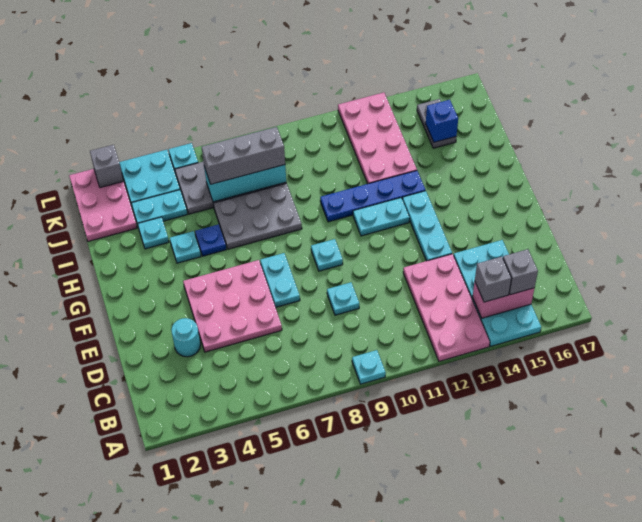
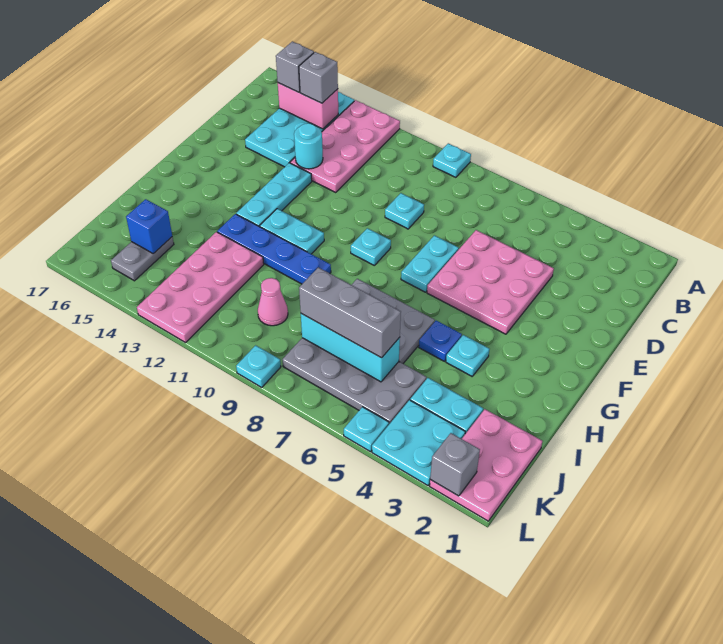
cyan round brick D3 level 1 -> cyan round brick D13 level 2
cyan plate I3 level 1 -> cyan plate L9 level 1
none -> pink cone J10 level 1

